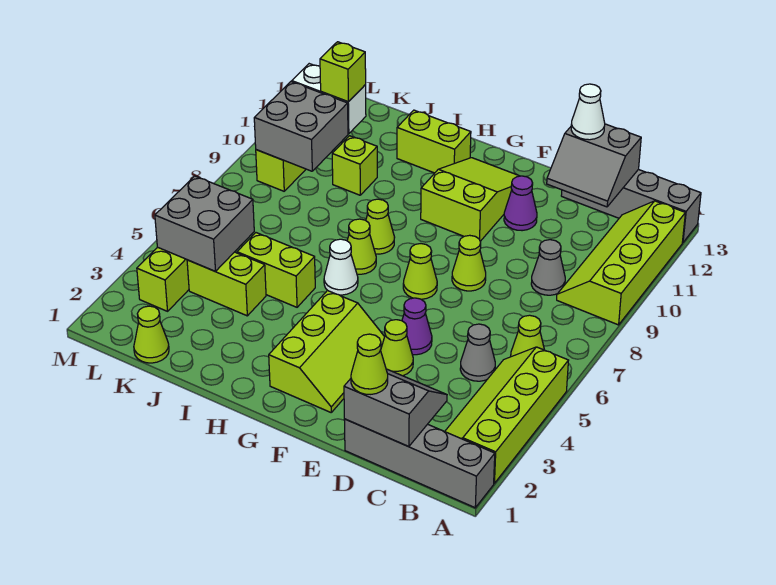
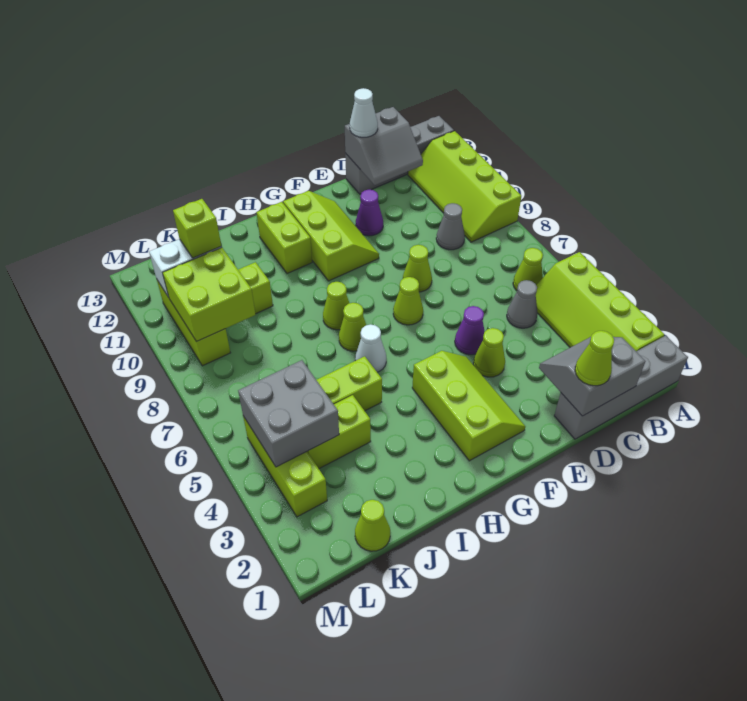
lime slope F10:G12 level 1 top 10 -> lime slope F10:G12 level 1 top G
lime brick H12:I12 level 1 -> lime brick H11:H12 level 1
grey brick K9:L10 level 2 -> lime brick K9:L10 level 2

